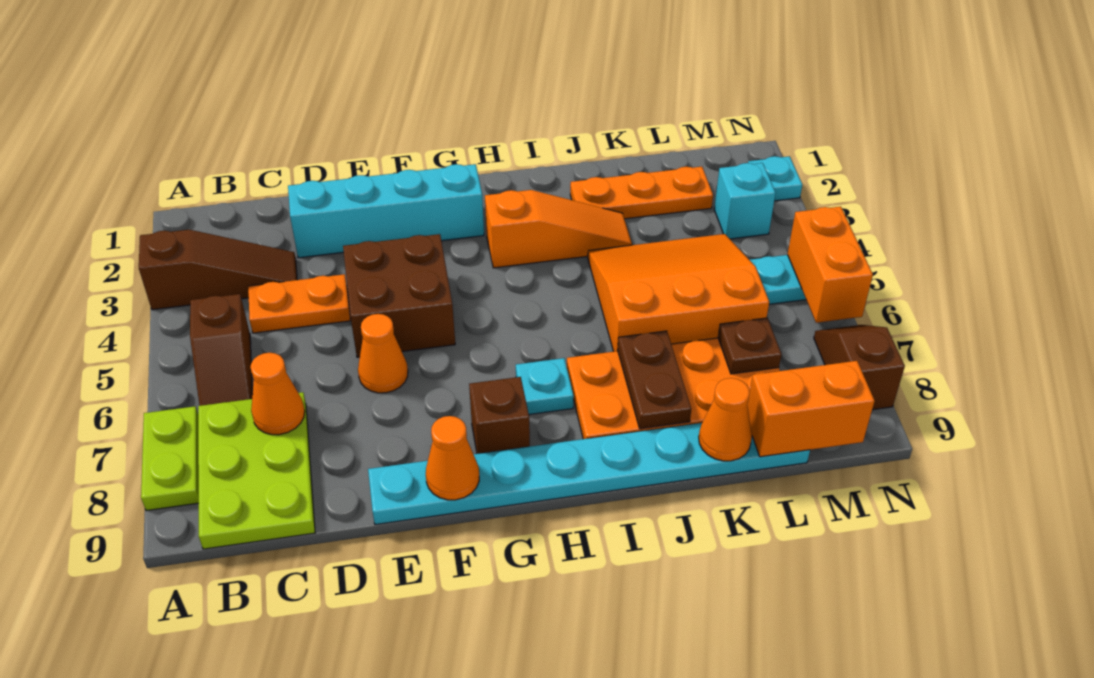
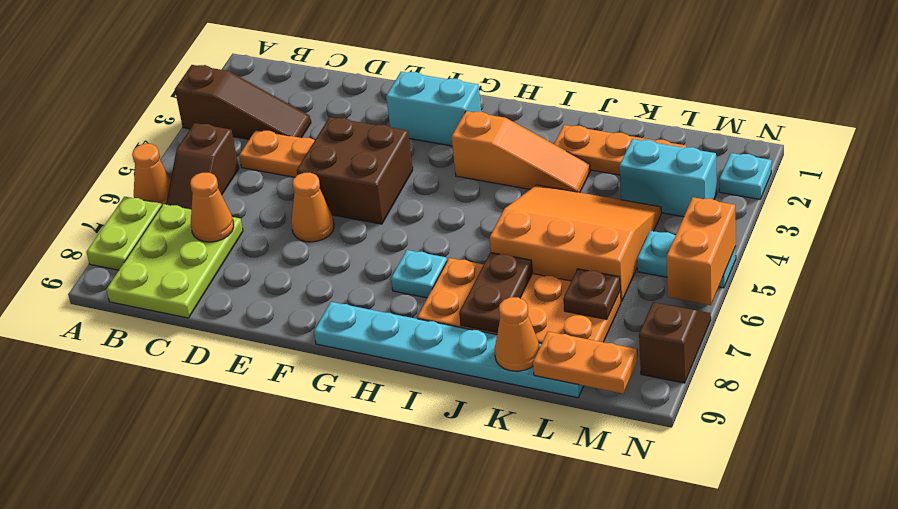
cyan brick D2:G2 level 1 -> cyan brick F2:G2 level 1
cyan plate E9:L9 level 1 -> cyan plate G9:L9 level 1
orange cone F9 level 2 -> orange cone A6 level 1
brown brick G8 level 1 -> none
orange brick L9:M9 level 2 -> orange plate L9:M9 level 2
cyan brick M3 level 1 -> cyan brick L3:M3 level 1

